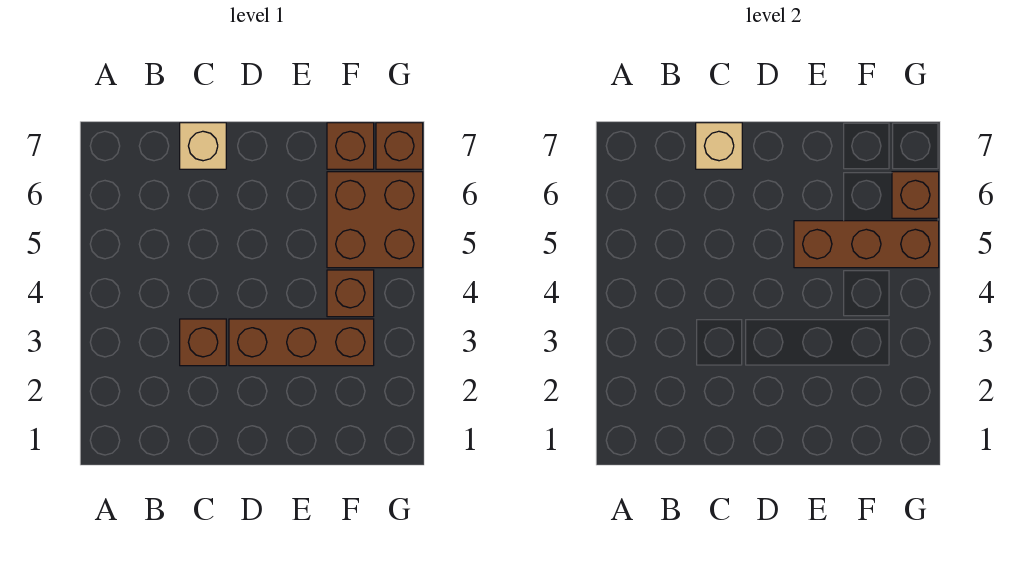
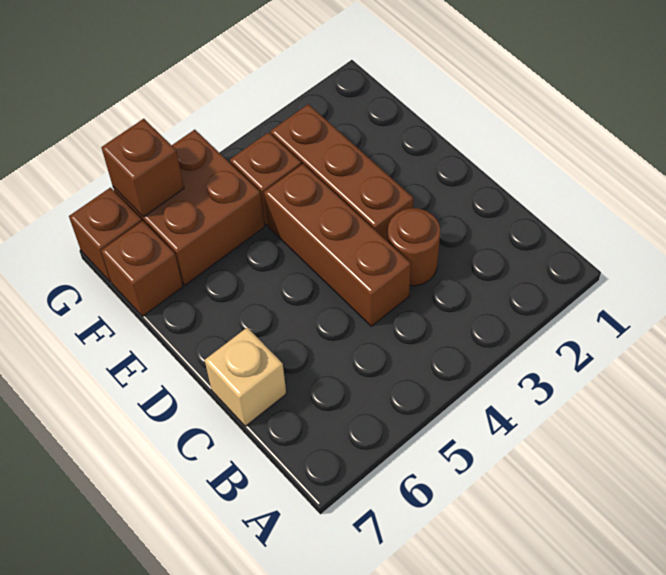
brown brick C3 level 1 -> brown round brick C3 level 1
tan brick C7 level 2 -> none
brown brick E5:G5 level 2 -> brown brick C4:E4 level 1

